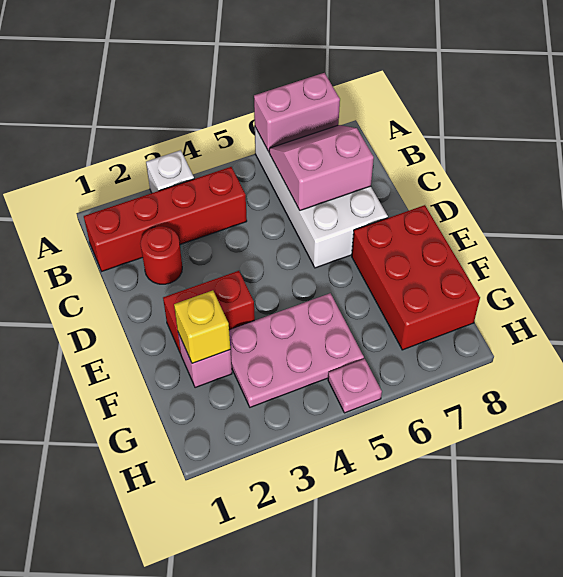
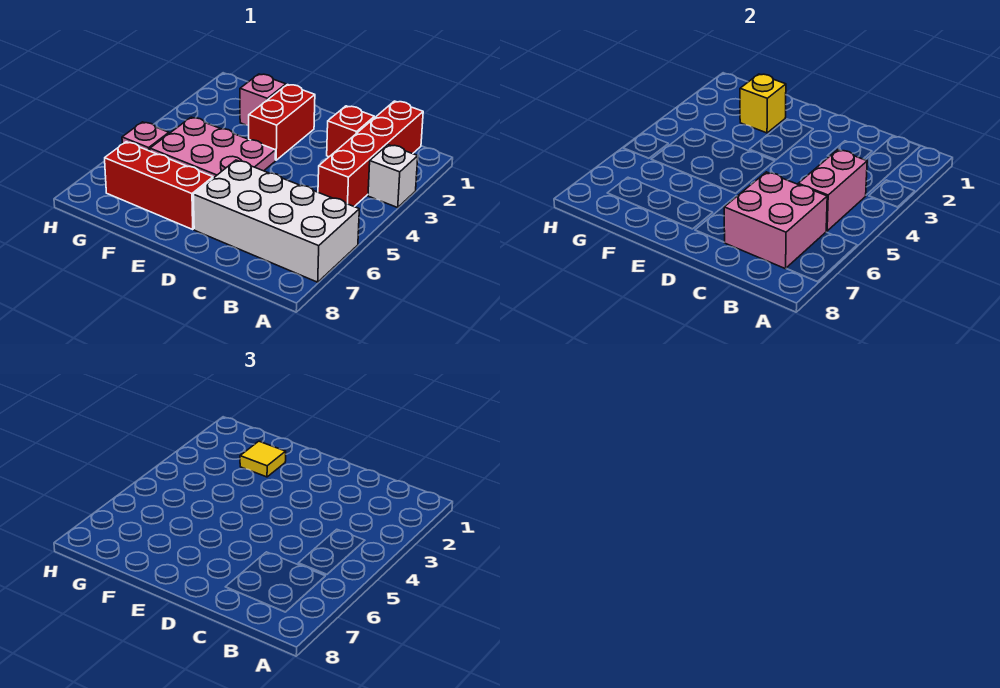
pink brick A6:A7 level 2 -> pink brick B4:B5 level 2
pink slope B6:C7 level 2 top C -> pink brick B6:C7 level 2
red round brick C2 level 1 -> red brick C2 level 1
red brick E7:G8 level 1 -> red brick E7:G7 level 1
none -> yellow tile F2 level 3
pink plate F3:G5 level 1 -> pink plate E4:G5 level 1

